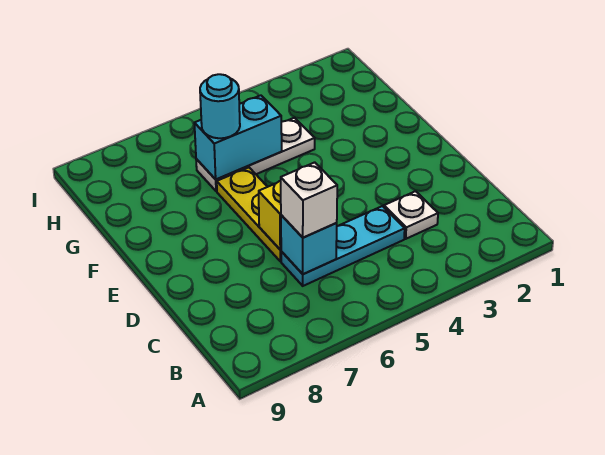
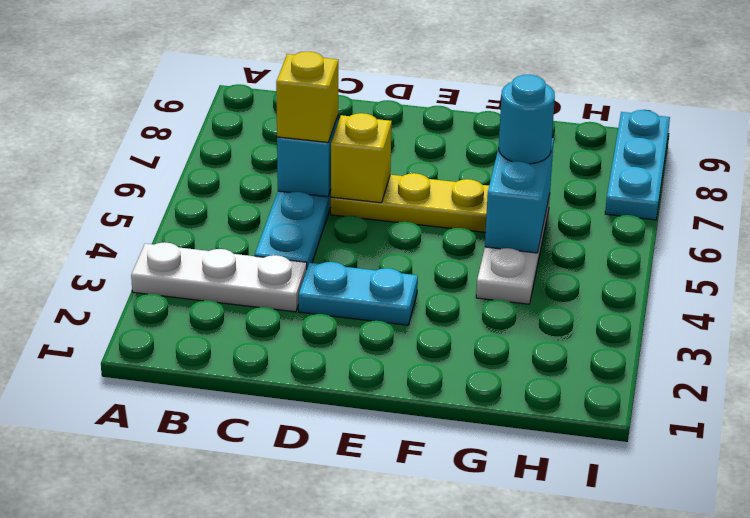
white plate C3 level 1 -> white plate A3:C3 level 1
white brick C6 level 3 -> yellow brick C6 level 3
none -> cyan plate D3:E3 level 1
none -> cyan plate I7:I9 level 1

